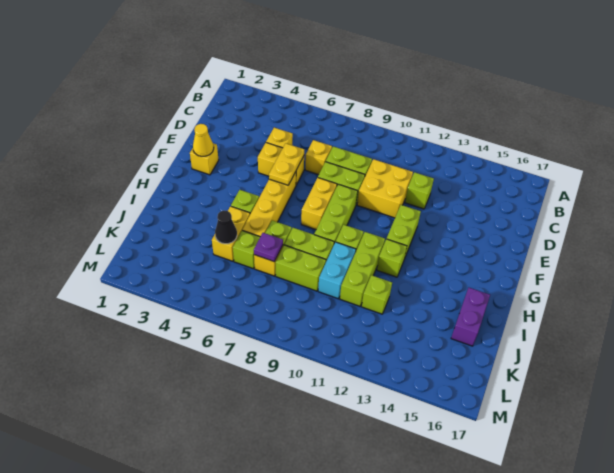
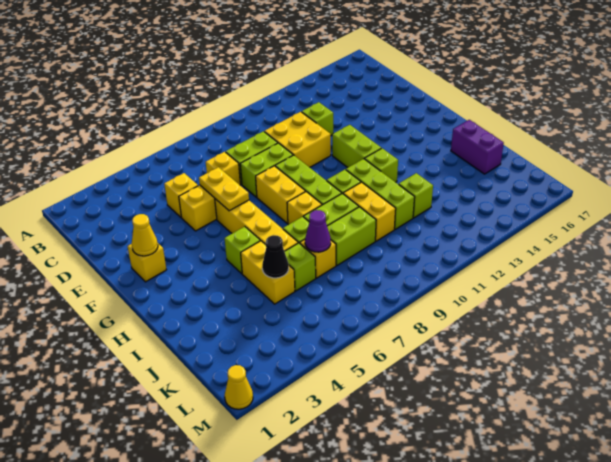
none -> yellow brick H8 level 1
cyan brick I10:J10 level 1 -> yellow brick I10:J10 level 1
purple plate J7 level 2 -> purple cone J7 level 2
none -> yellow cone M1 level 1

